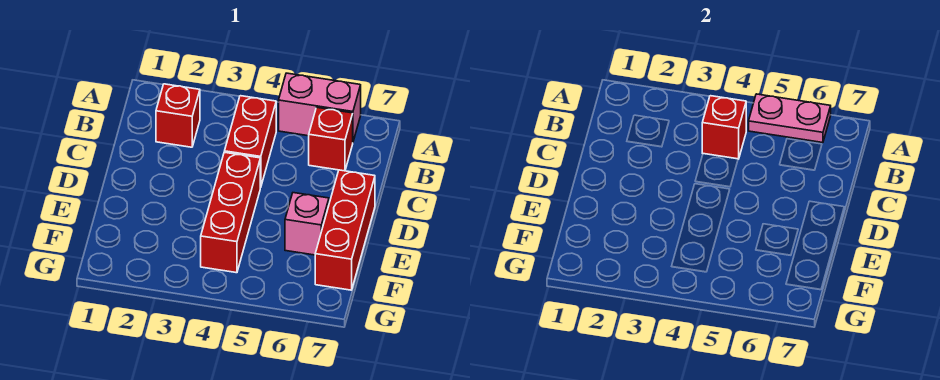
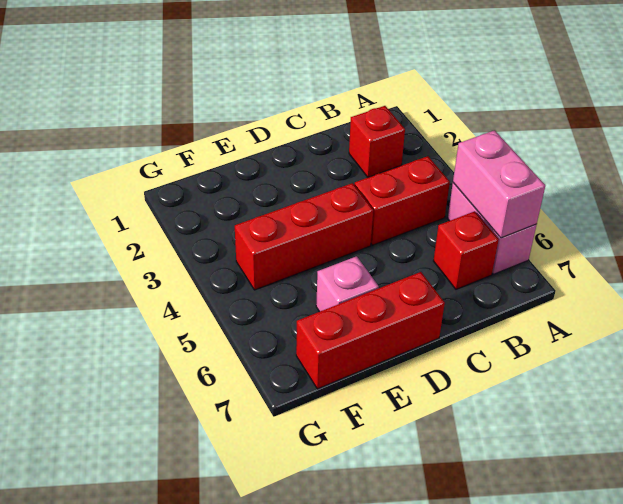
pink plate A5:A6 level 2 -> pink brick A5:A6 level 2
red brick B4 level 2 -> none

